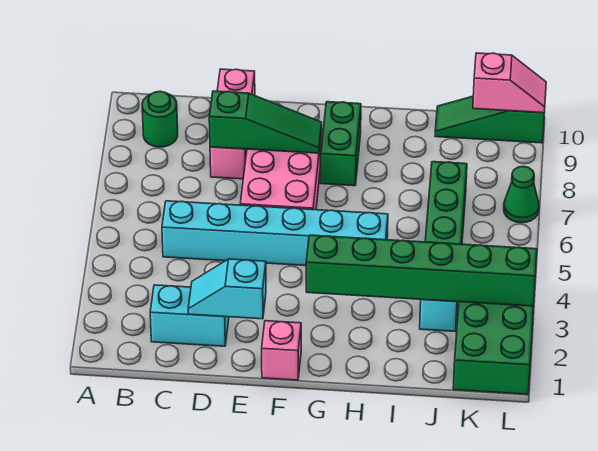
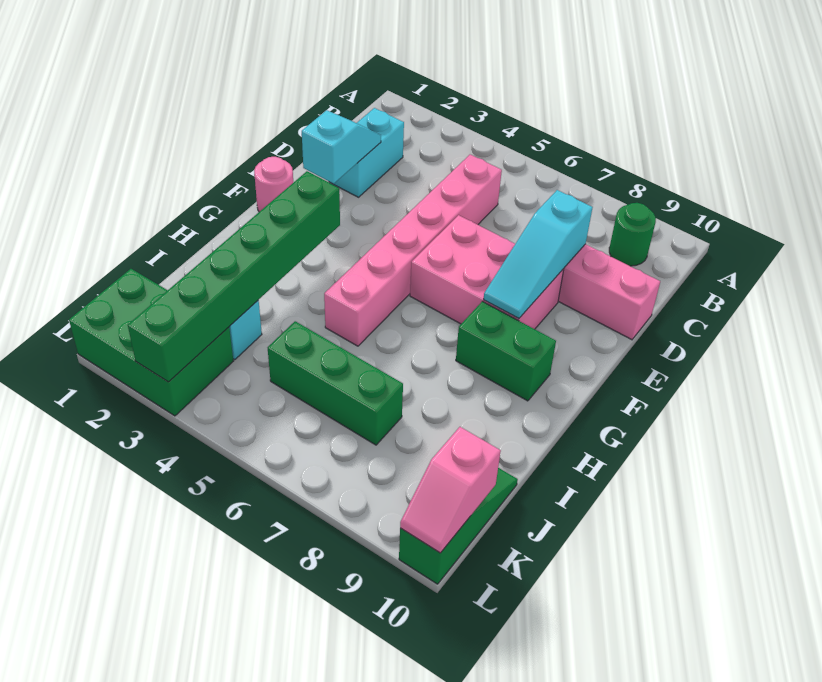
cyan brick C5:H5 level 1 -> pink brick C5:H5 level 1
green slope D8:F8 level 2 top D -> cyan slope D8:F8 level 2 top D
pink brick F1 level 1 -> pink round brick F1 level 1
green cone L7 level 1 -> none

